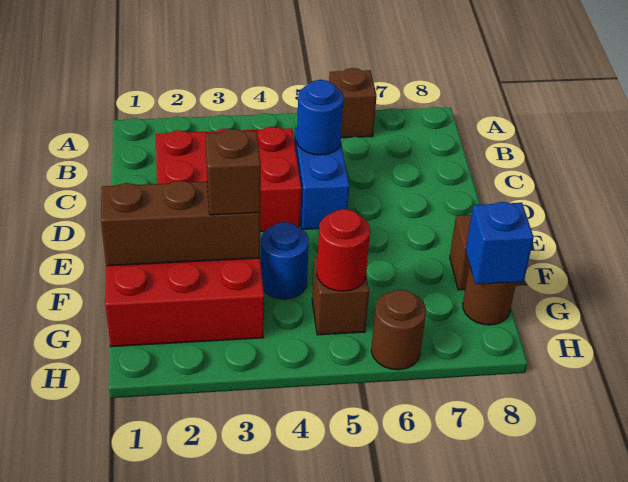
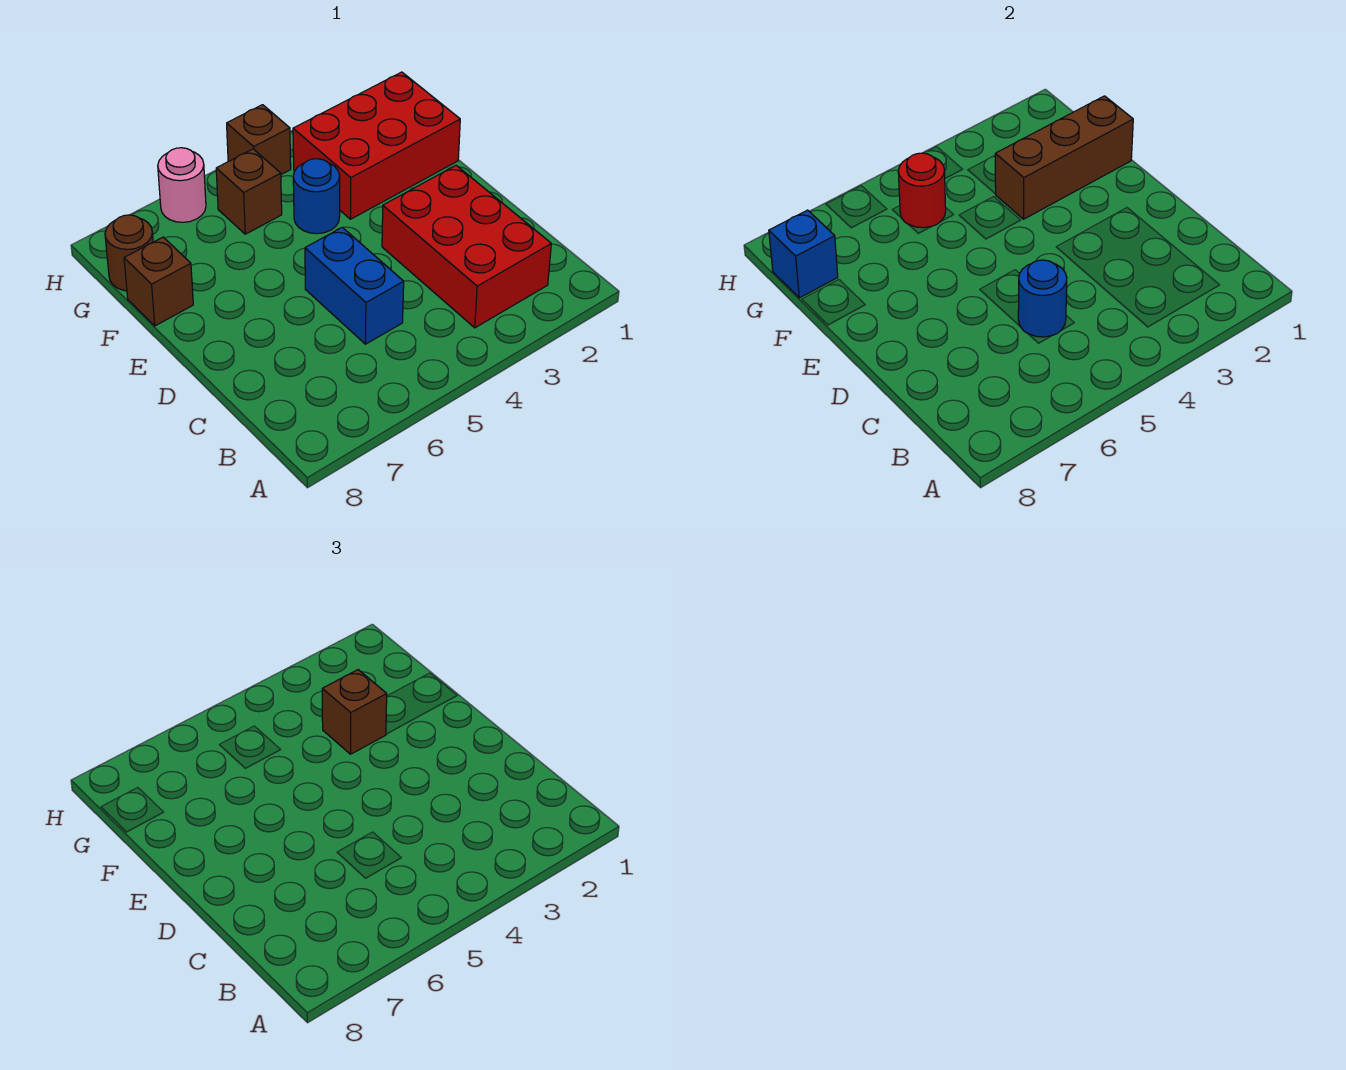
brown brick A6 level 1 -> brown brick H4 level 1
red brick C2:D4 level 1 -> red brick B2:D3 level 1
brown round brick H6 level 1 -> pink round brick H6 level 1

